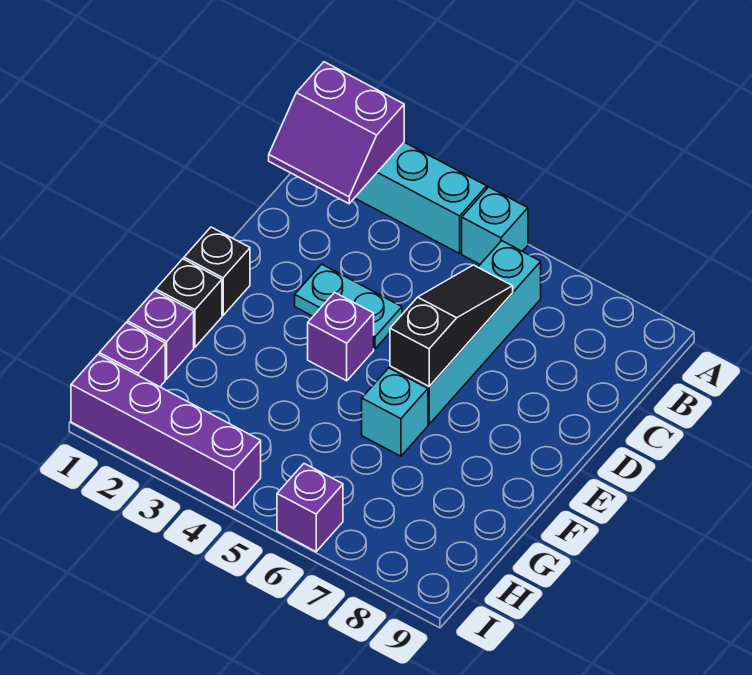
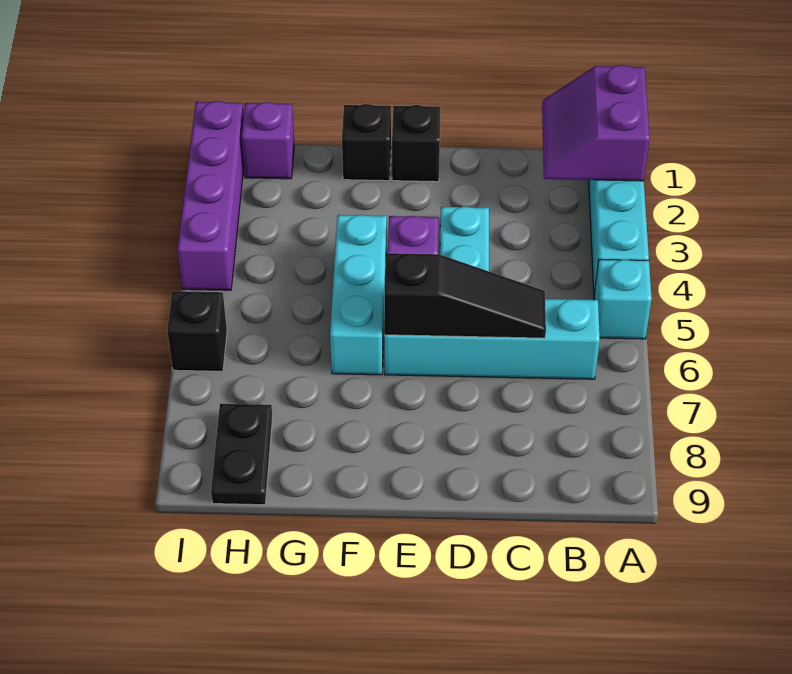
cyan brick F6 level 1 -> cyan brick F4:F6 level 1
purple brick G1 level 1 -> none
none -> black plate H8:H9 level 1
purple brick I6 level 1 -> black brick I6 level 1

